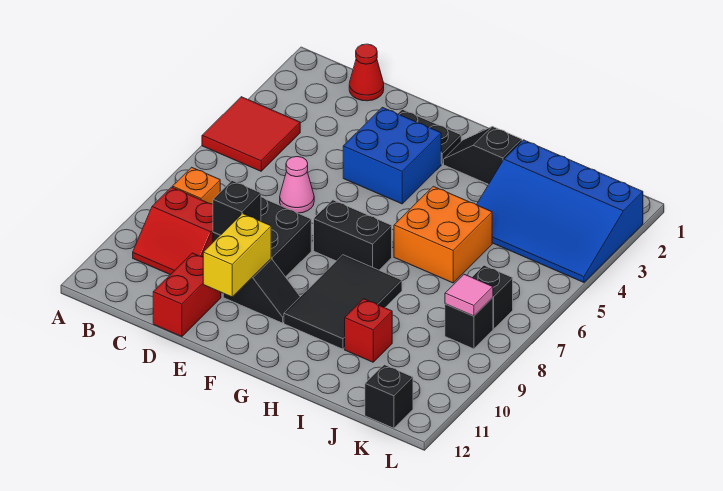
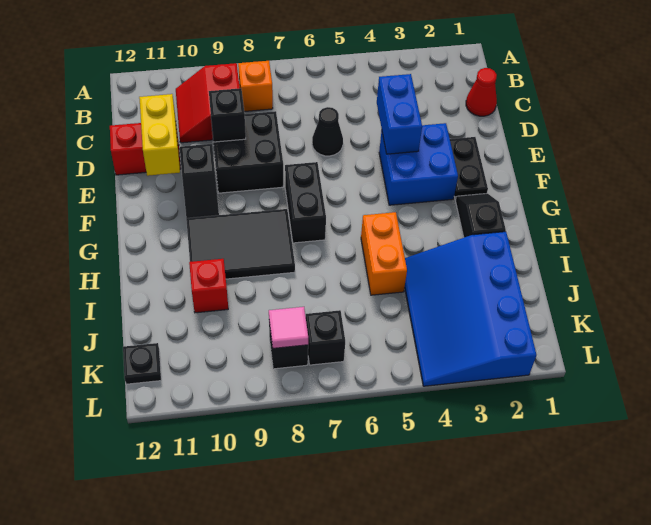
red tile A4:B5 level 1 -> none
none -> blue brick D4:E4 level 2
pink cone D6 level 1 -> black cone D6 level 1
yellow brick E10:E11 level 2 -> yellow brick D11:E11 level 2
orange brick H5:I6 level 1 -> orange brick H5:I5 level 1
black brick K12 level 1 -> black plate K12 level 1

